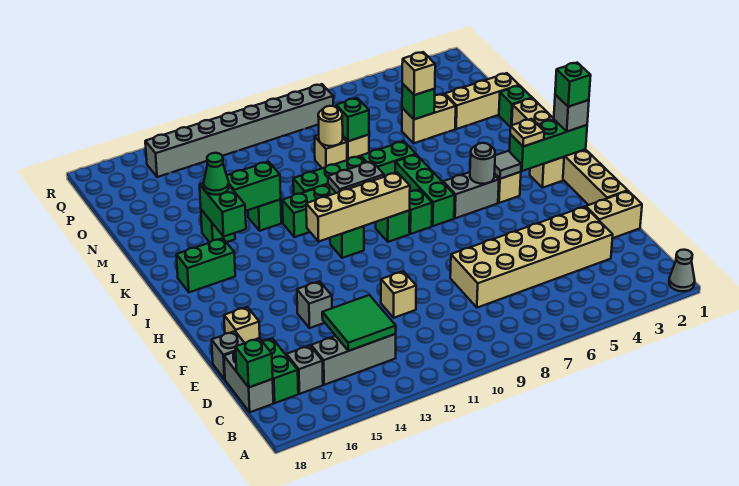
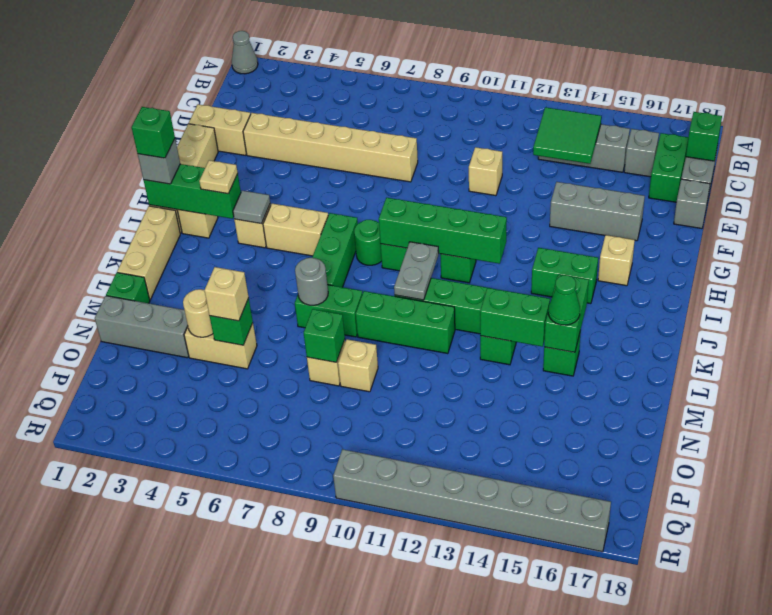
tan brick D3:E8 level 1 -> tan brick E3:E8 level 1
grey brick F14 level 1 -> grey brick F14:F16 level 1
tan brick F17 level 1 -> tan brick H16 level 1
grey brick I5:I6 level 1 -> tan brick I5:I6 level 1
grey round brick I5 level 2 -> grey round brick L7 level 2
green brick I8 level 1 -> green round brick I8 level 1
tan brick I9:I12 level 2 -> green brick I9:I12 level 2
green brick J16:J17 level 1 -> green brick I14:I15 level 1
grey plate K9:K10 level 2 -> grey plate J10:K10 level 2
tan brick N1:N3 level 1 -> grey brick N1:N3 level 1
tan round brick N9 level 2 -> tan round brick N4 level 2
grey brick Q8:Q15 level 1 -> grey brick R10:R17 level 1

